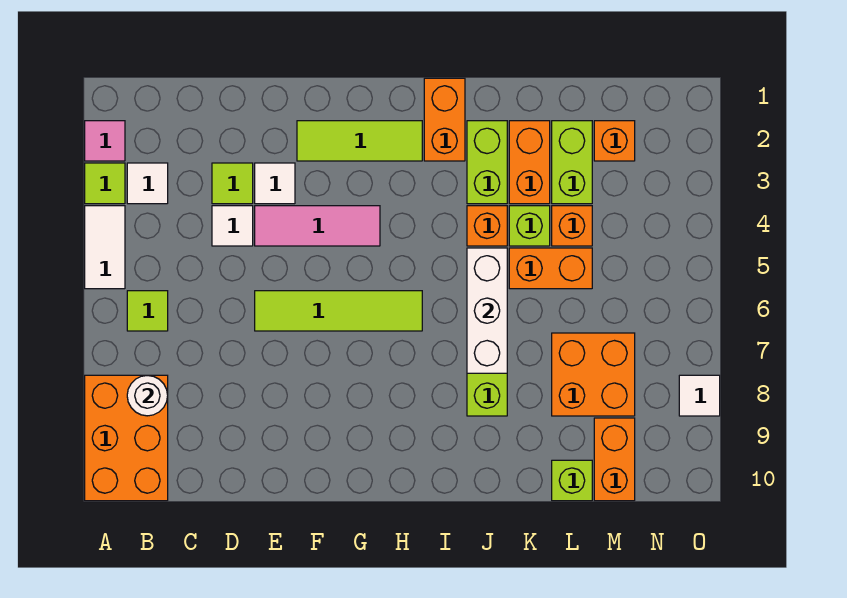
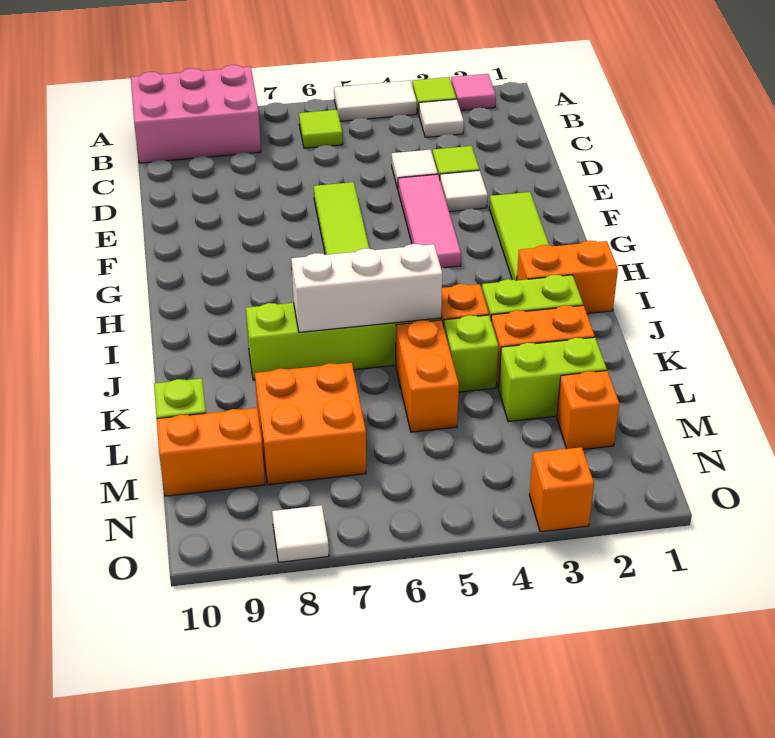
orange brick A8:B10 level 1 -> pink brick A8:B10 level 1
white round brick B8 level 2 -> none
orange brick L4 level 1 -> orange brick O3 level 1

